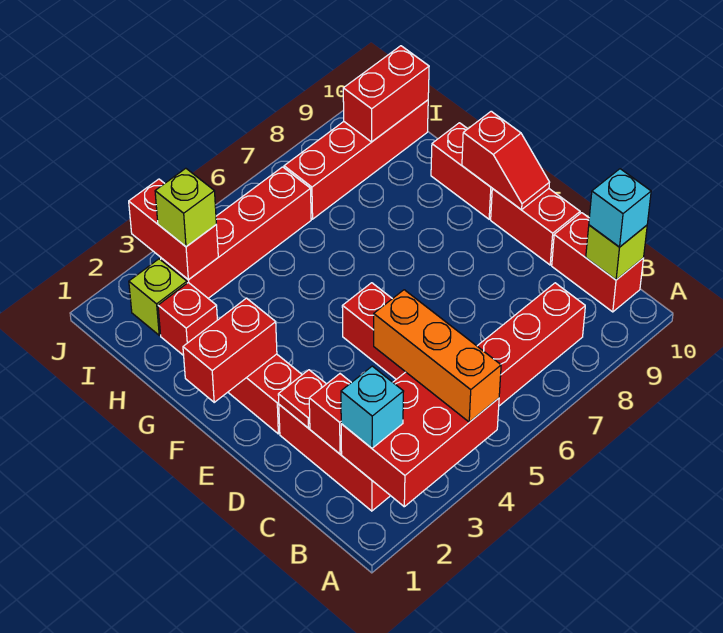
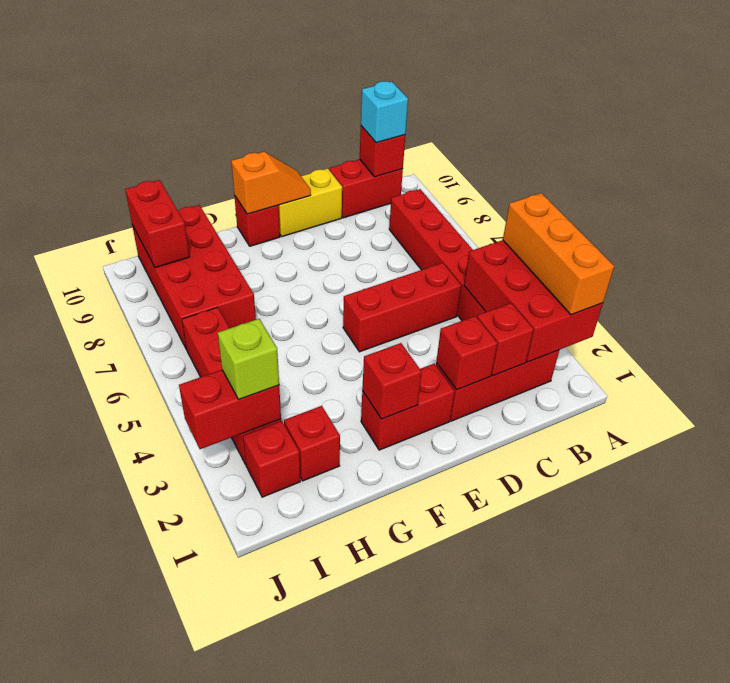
orange brick A4:C4 level 3 -> orange brick A2:A4 level 3
cyan brick B2 level 3 -> none
lime brick B10 level 2 -> red brick B10 level 2
red plate D2 level 2 -> red brick D2 level 2
red brick D10:E10 level 1 -> yellow brick D10:E10 level 1
red slope E10:F10 level 2 top F -> orange slope E10:F10 level 2 top F
red brick F1:F2 level 2 -> red brick F2 level 2
red brick F10:G10 level 1 -> red brick F10 level 1
lime brick I2 level 1 -> red brick I2 level 1
red brick I7:I10 level 1 -> red brick H7:I10 level 1

